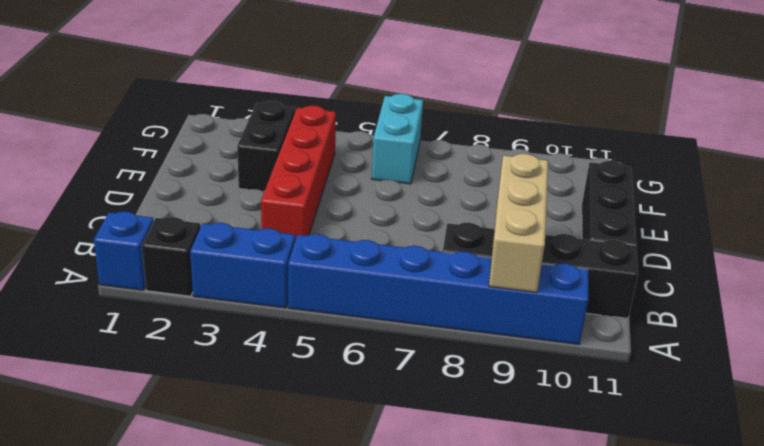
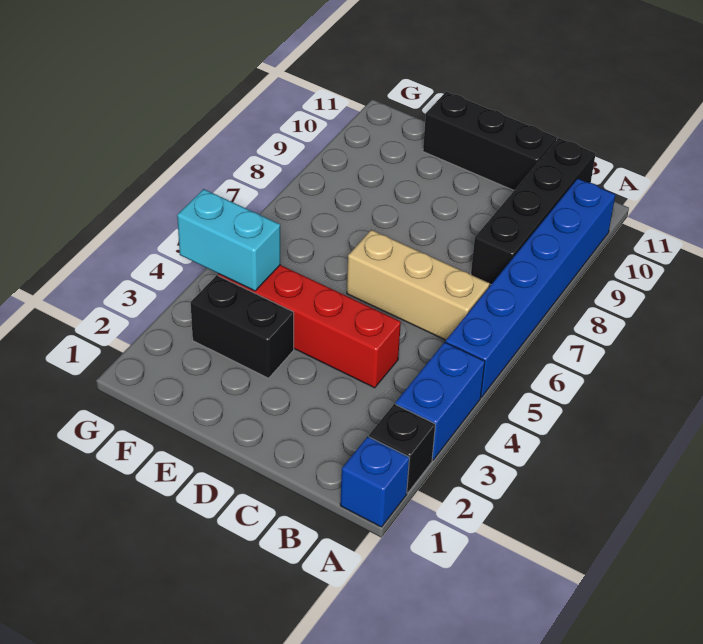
tan brick A9:C9 level 2 -> tan brick B6:D6 level 1
cyan brick F6:G6 level 1 -> cyan brick F4:G4 level 2

